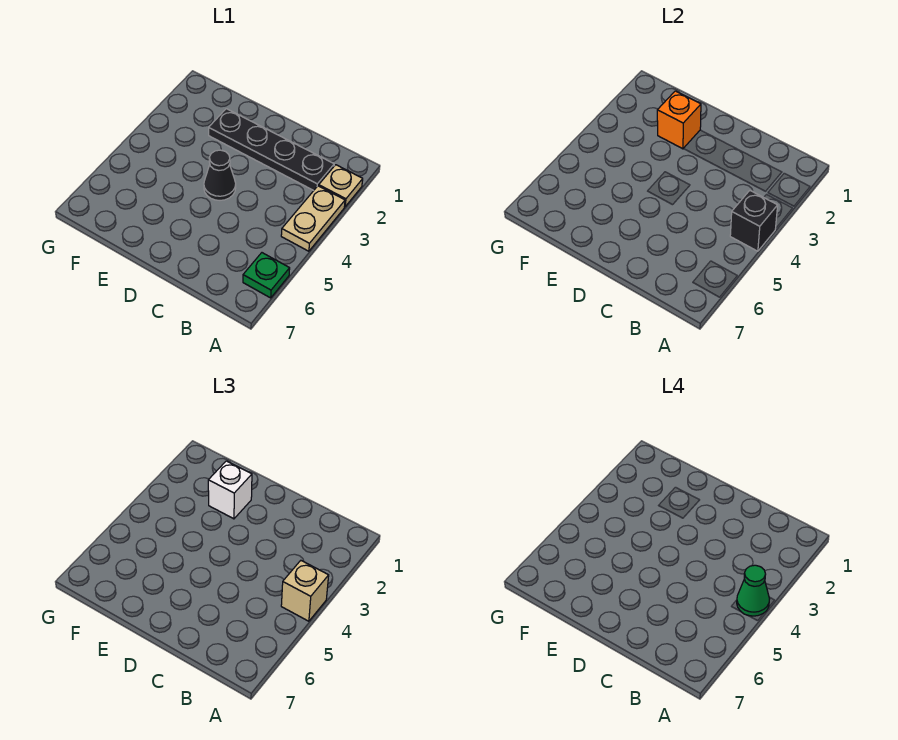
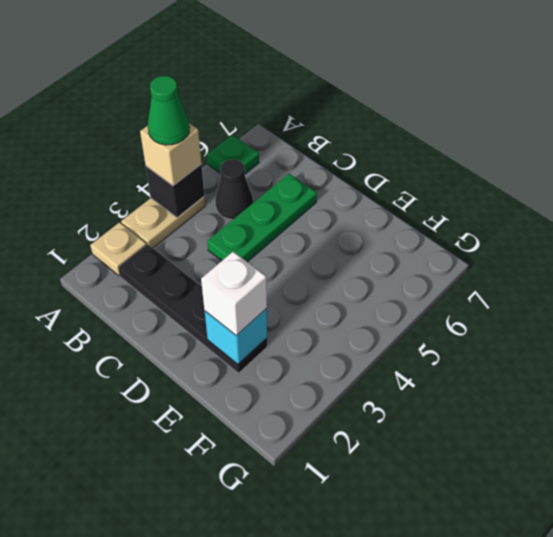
none -> green plate C4:C6 level 1
black cone D4 level 1 -> black cone B5 level 1
orange brick E2 level 2 -> cyan brick E2 level 2

